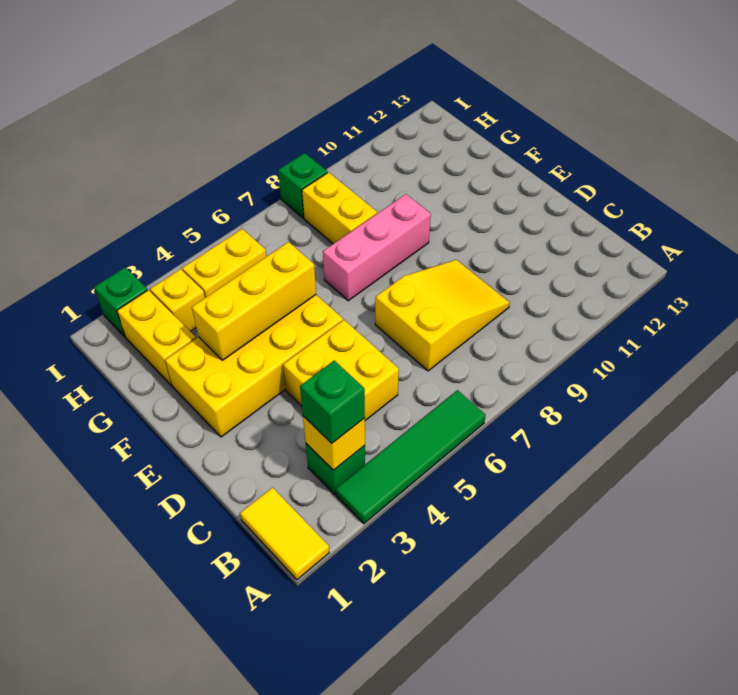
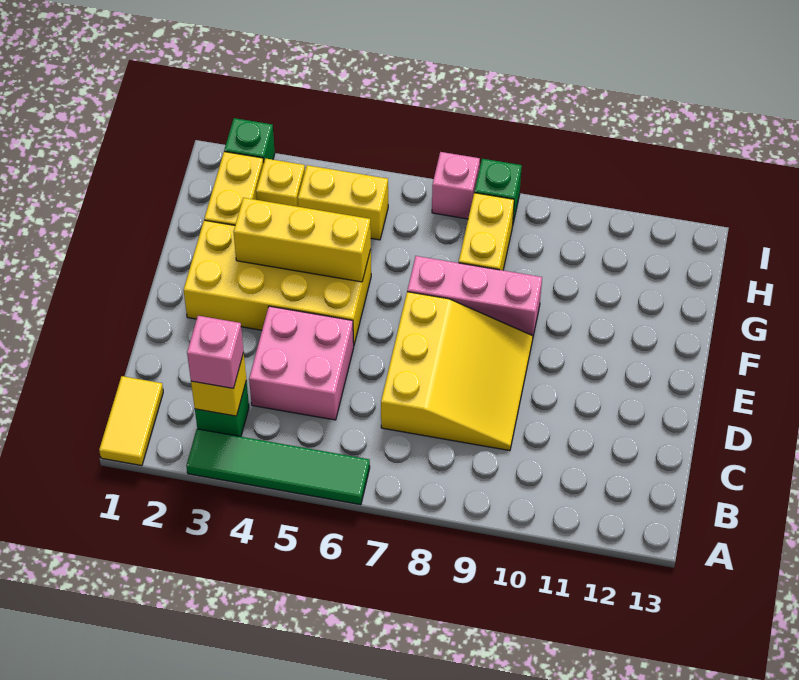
green brick B3 level 3 -> pink brick B3 level 3
yellow brick C4:D5 level 1 -> pink brick C4:D5 level 1
yellow slope C7:D9 level 1 top 7 -> yellow slope C7:E9 level 1 top 7
none -> pink brick I7 level 1

